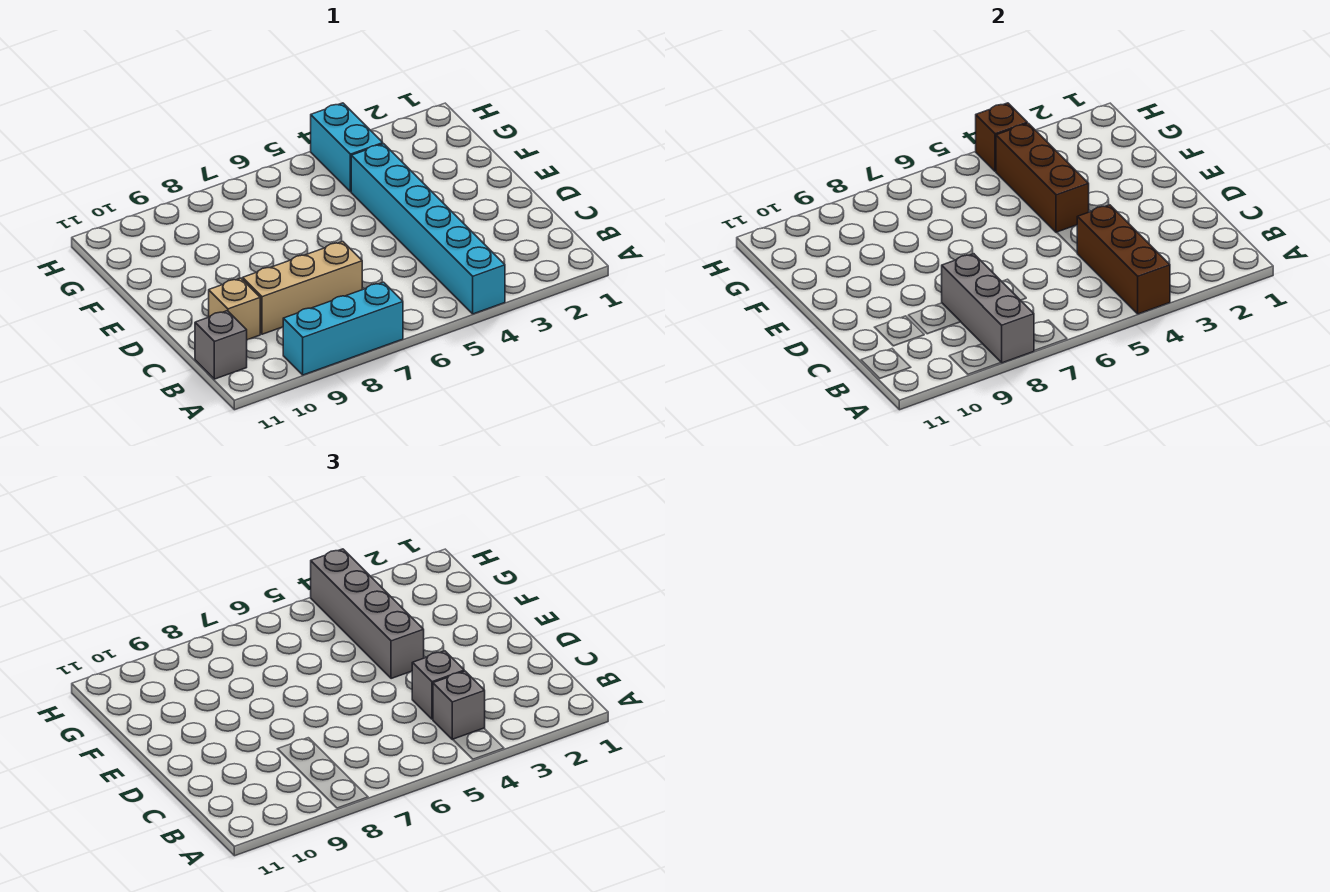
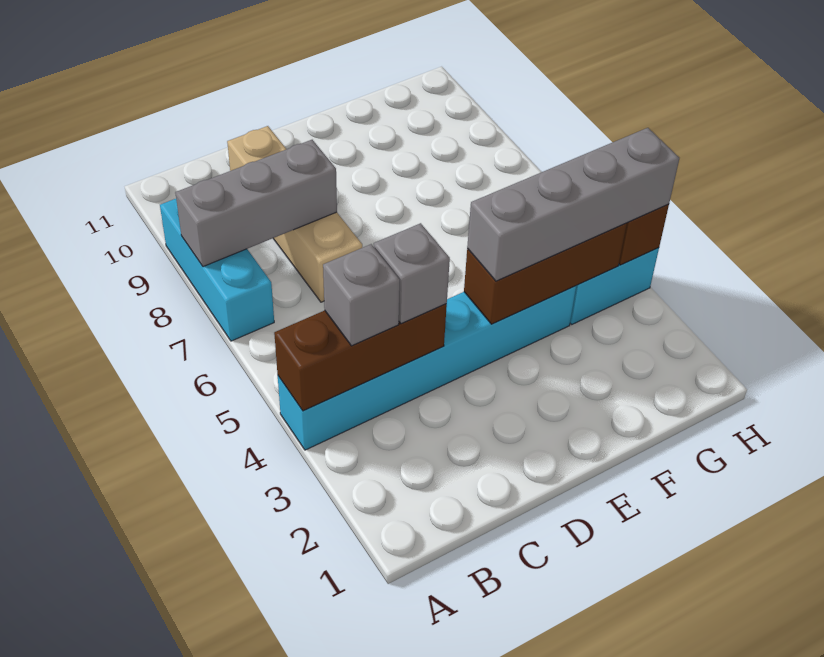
grey brick B11 level 1 -> none

